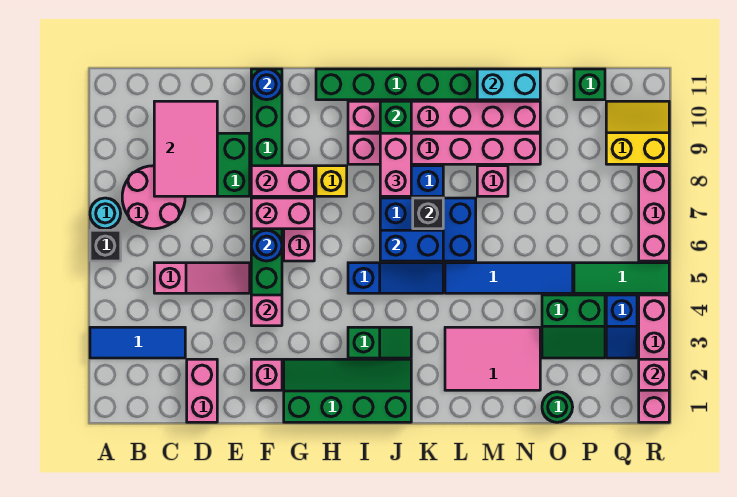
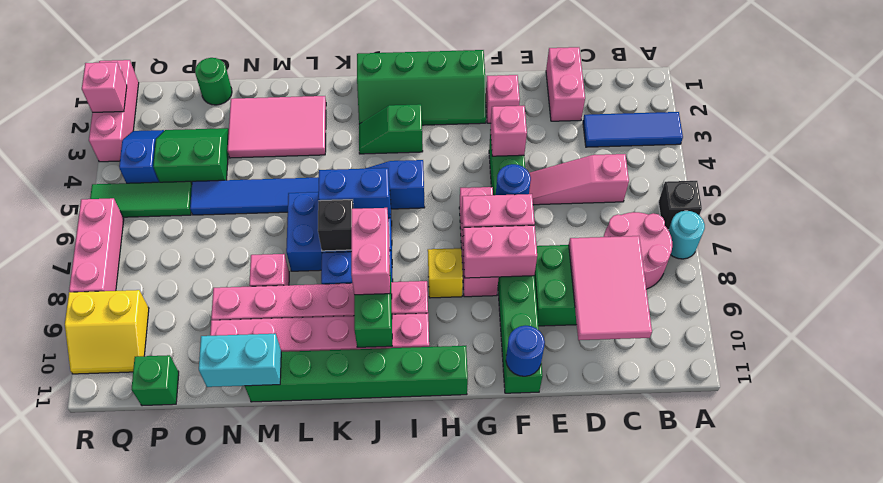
pink brick R1:R4 level 1 -> pink brick R1:R3 level 1

